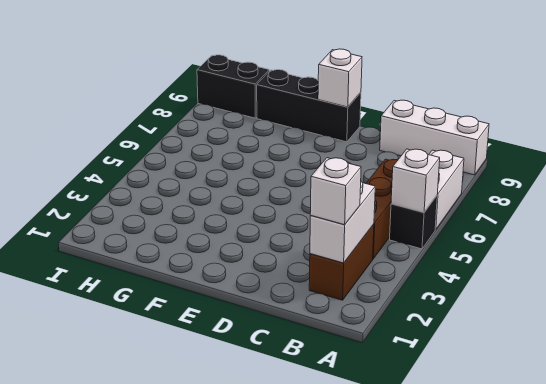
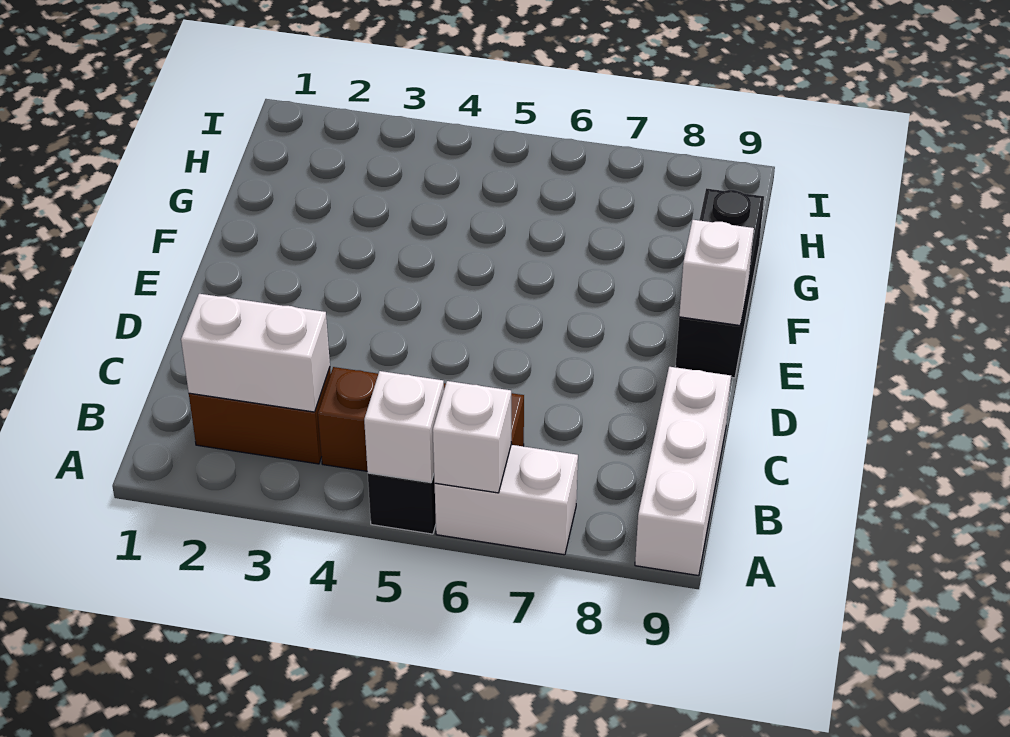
white brick B2 level 3 -> white brick A6 level 2
black brick H9:I9 level 1 -> none

